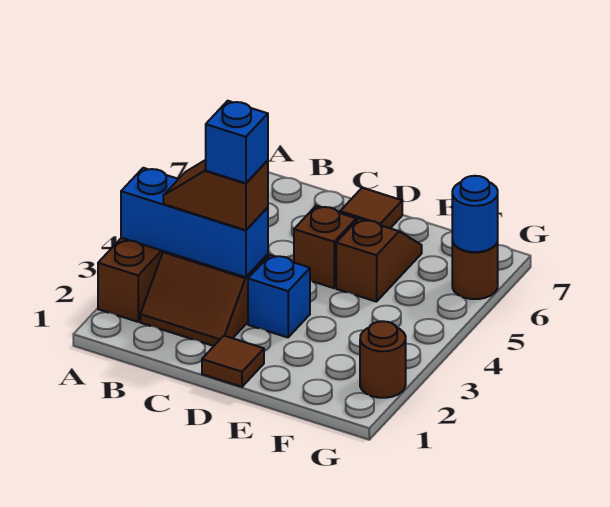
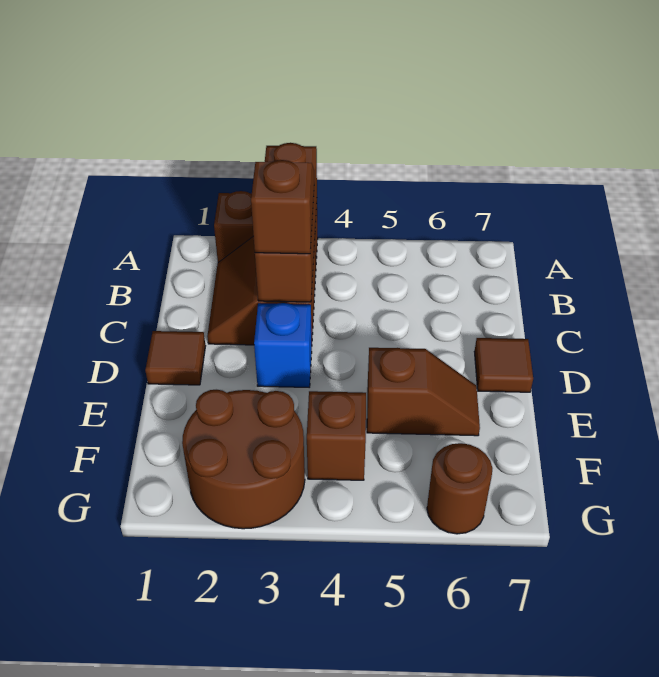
blue brick A3:C3 level 2 -> brown brick A3:C3 level 2
blue brick C3 level 4 -> none
brown brick D5 level 1 -> brown brick F4 level 1
brown round brick G2 level 1 -> brown round brick F2:G3 level 1
blue round brick G6 level 2 -> none

